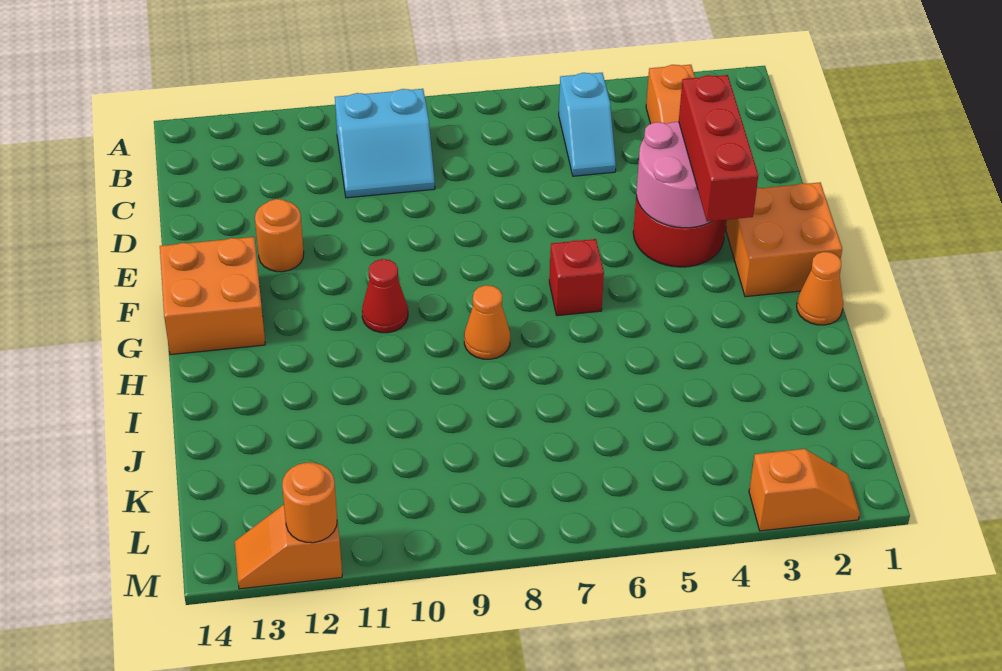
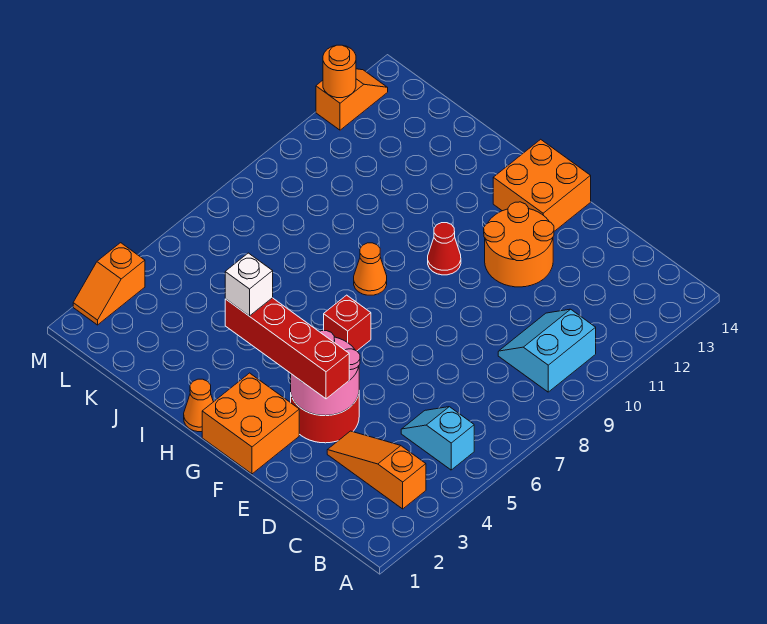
red brick E3:G3 level 3 -> red brick E3:H3 level 3
orange round brick E12 level 1 -> orange round brick E11:F12 level 1
none -> white brick H3 level 4

